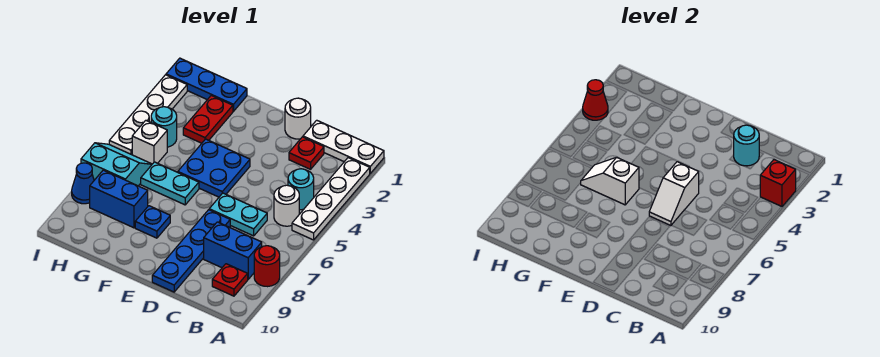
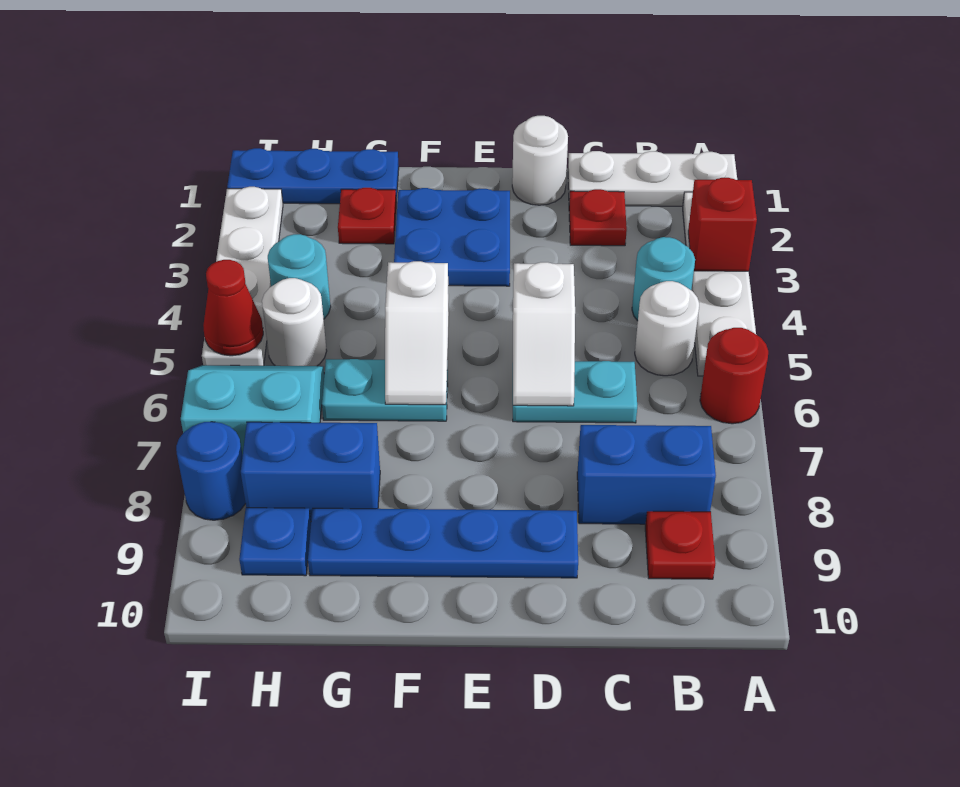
red round brick A8 level 1 -> red round brick A6 level 1
cyan round brick C2 level 2 -> none
blue plate D7:D10 level 1 -> blue plate D9:G9 level 1
blue plate E4:F5 level 1 -> blue plate E2:F3 level 1
white slope F6:G6 level 2 top F -> white slope F5:F6 level 2 top 5
blue plate F8 level 1 -> blue plate H9 level 1
red plate G2:G3 level 1 -> red plate G2 level 1
white brick H5 level 1 -> white round brick H5 level 1
red cone I3 level 2 -> red cone I5 level 2
blue cone I8 level 1 -> blue round brick I8 level 1

